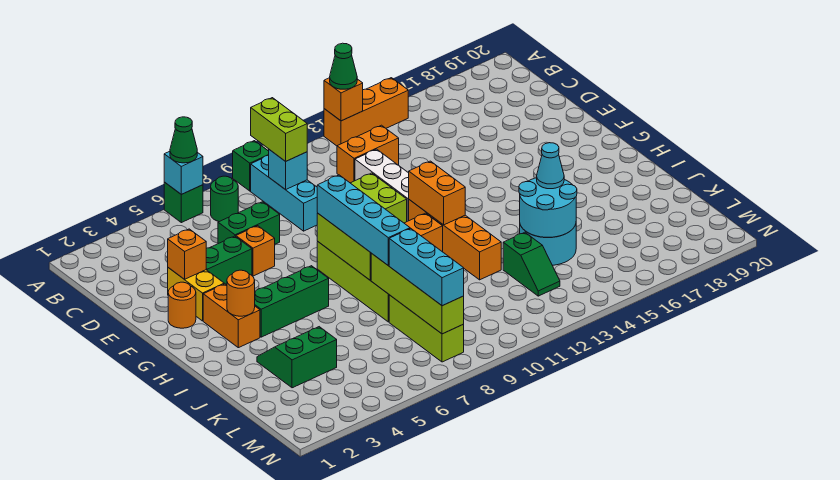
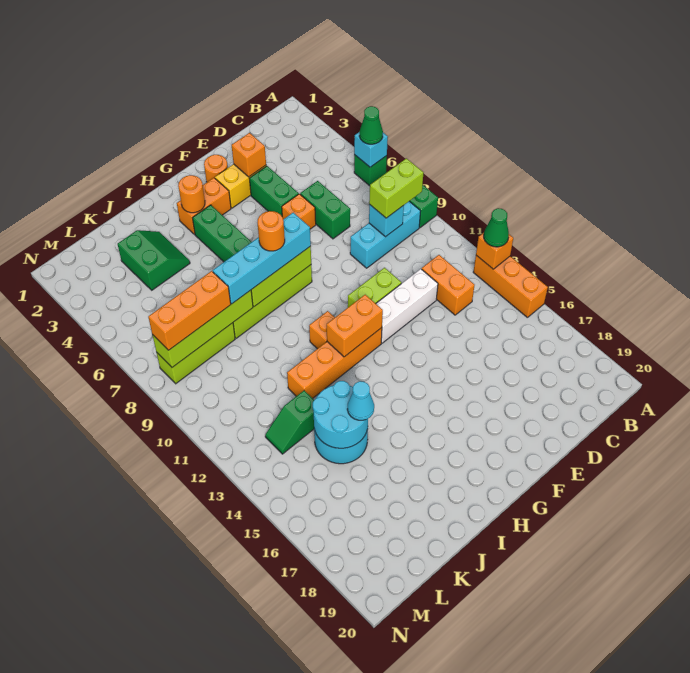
green round brick B7 level 1 -> none
none -> orange round brick H8 level 4
cyan brick K8:M8 level 3 -> orange brick K8:M8 level 3

